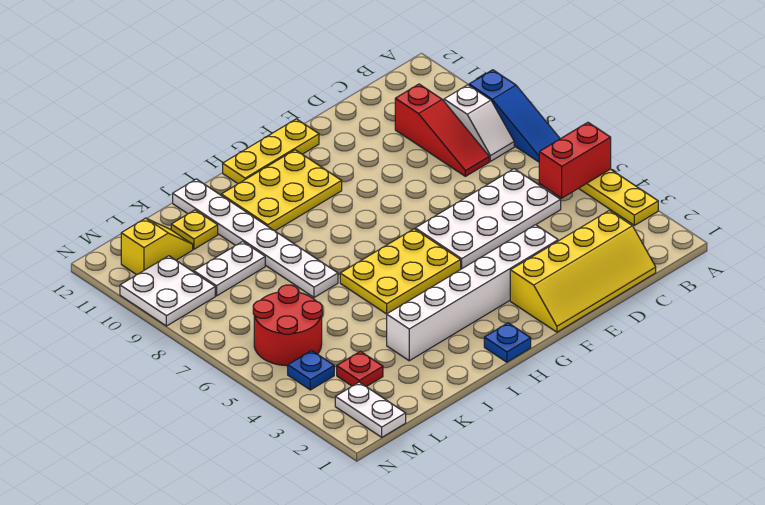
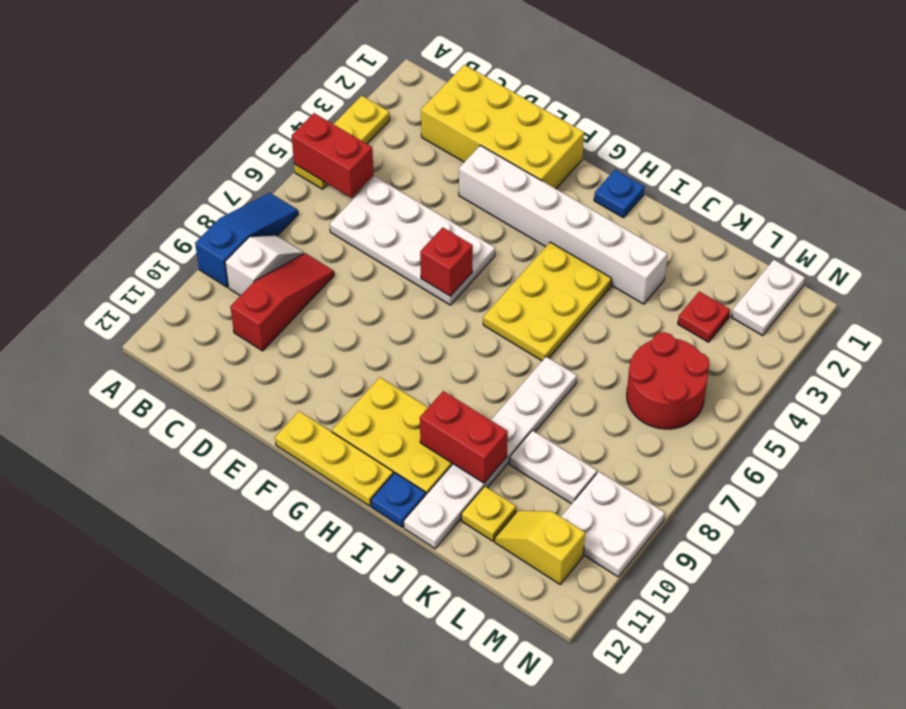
yellow slope C1:F2 level 1 top 2 -> yellow brick C1:F2 level 1
none -> red brick F6 level 2
yellow plate G5:I6 level 1 -> yellow plate H4:I6 level 1
none -> red brick I10:J10 level 2
blue plate M4 level 1 -> blue plate I12 level 1

